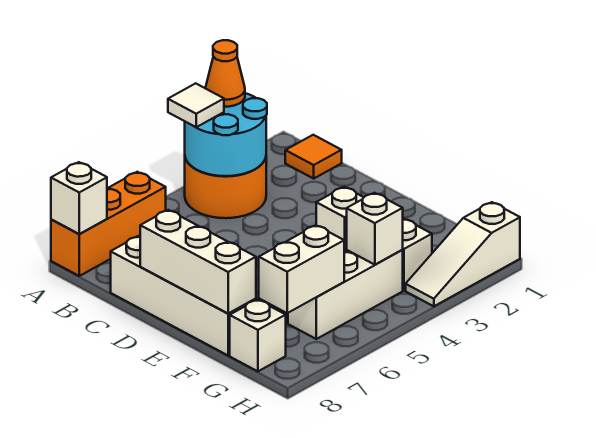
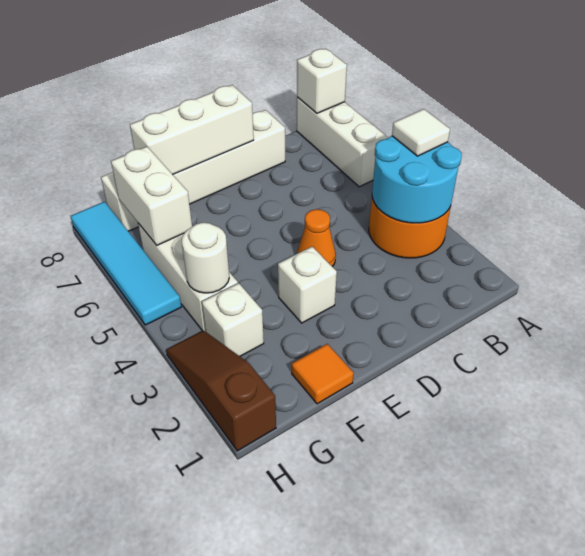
orange cone A3 level 3 -> orange cone D4 level 1
orange brick A6:A8 level 1 -> white brick A6:A8 level 1
orange tile B1 level 1 -> orange tile F1 level 1
white brick G4 level 2 -> white round brick G4 level 2
white slope H1:H3 level 1 top 1 -> brown slope H1:H3 level 1 top 1
none -> cyan tile H5:H8 level 1

